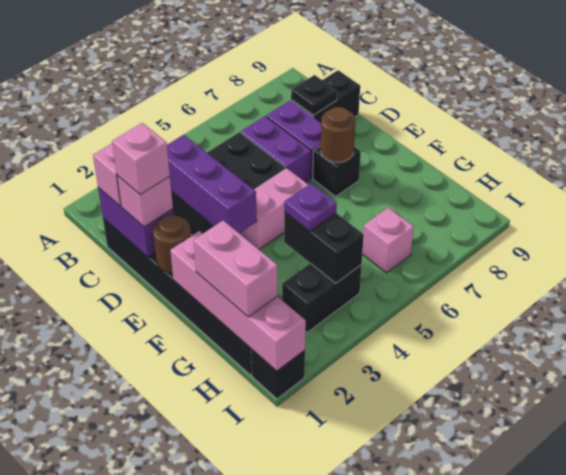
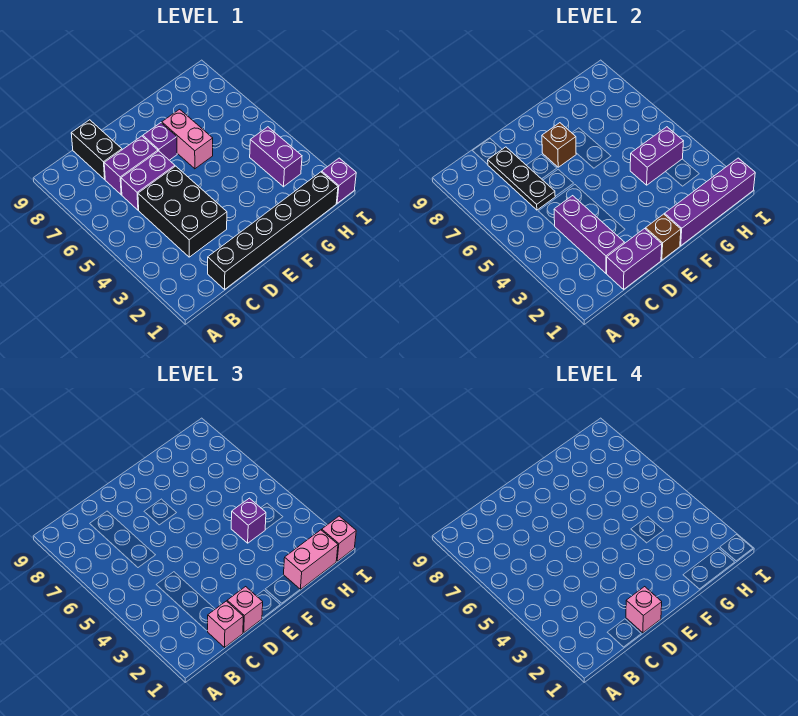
purple brick C3:E3 level 2 -> purple brick C2:C4 level 2
black plate C8 level 2 -> black plate C6:C8 level 2
brown round brick E1 level 2 -> brown brick E1 level 2
pink brick E4:E5 level 1 -> pink brick F6:F7 level 1
black brick E7 level 1 -> purple brick E7 level 1
brown round brick E7 level 2 -> brown brick E7 level 2
pink brick F1:I1 level 2 -> purple brick F1:I1 level 2
black brick G4:H4 level 2 -> purple brick G4:H4 level 2
purple plate G4 level 3 -> purple brick G4 level 3
black brick H3:H4 level 1 -> purple brick H3:H4 level 1
pink brick H6 level 1 -> pink brick I1 level 3
black brick I1 level 1 -> purple brick I1 level 1

